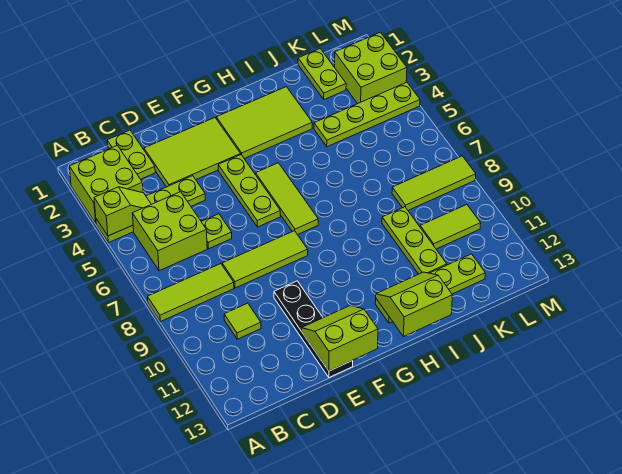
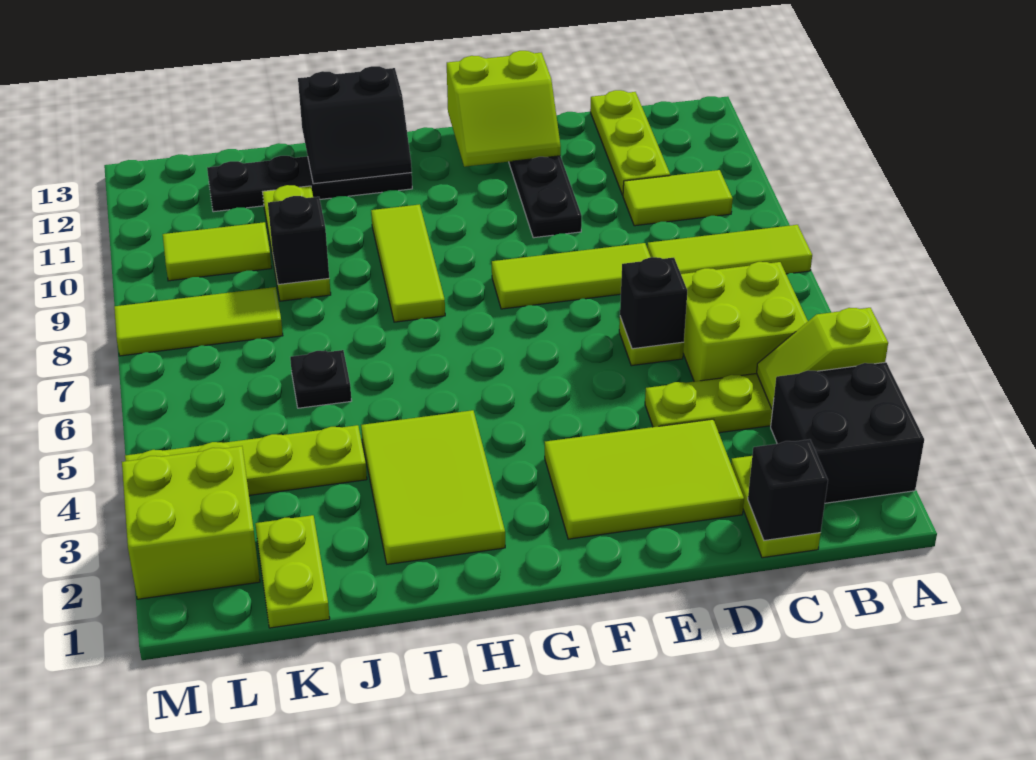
lime brick A2:B3 level 1 -> black brick A2:B3 level 1
none -> black brick C1 level 2
lime tile C10 level 1 -> lime tile B10:C10 level 1
none -> black brick D6 level 2
lime plate F4:F6 level 1 -> lime plate C11:C13 level 1
lime tile G2:I3 level 1 -> lime tile H2:I4 level 1
lime tile G5:G7 level 1 -> lime tile H8:H10 level 1
lime plate H12:K12 level 1 -> black plate H12:K12 level 1
lime slope H12:I13 level 2 top 13 -> black slope H12:I13 level 2 top 13
none -> black plate J6 level 1
none -> black brick J9 level 2

